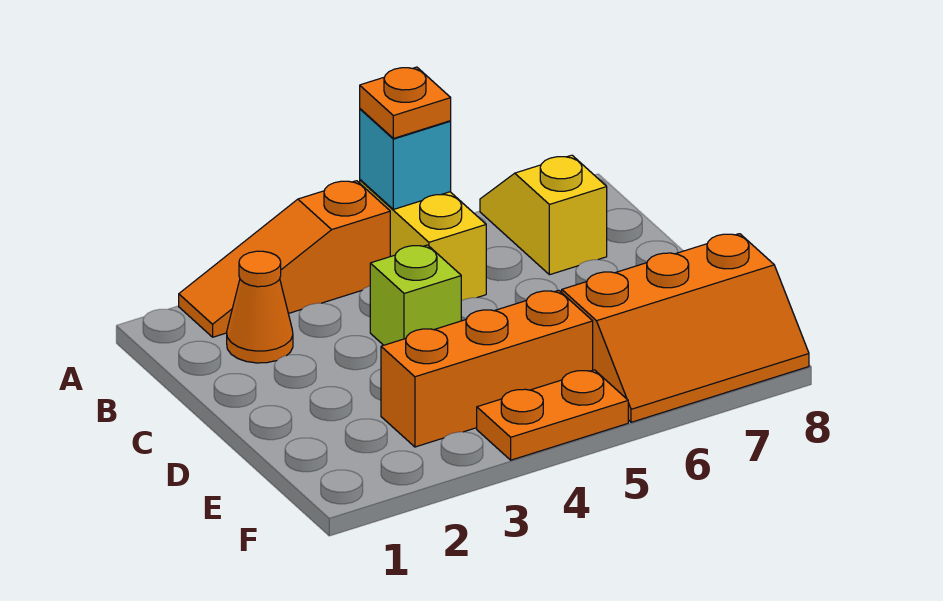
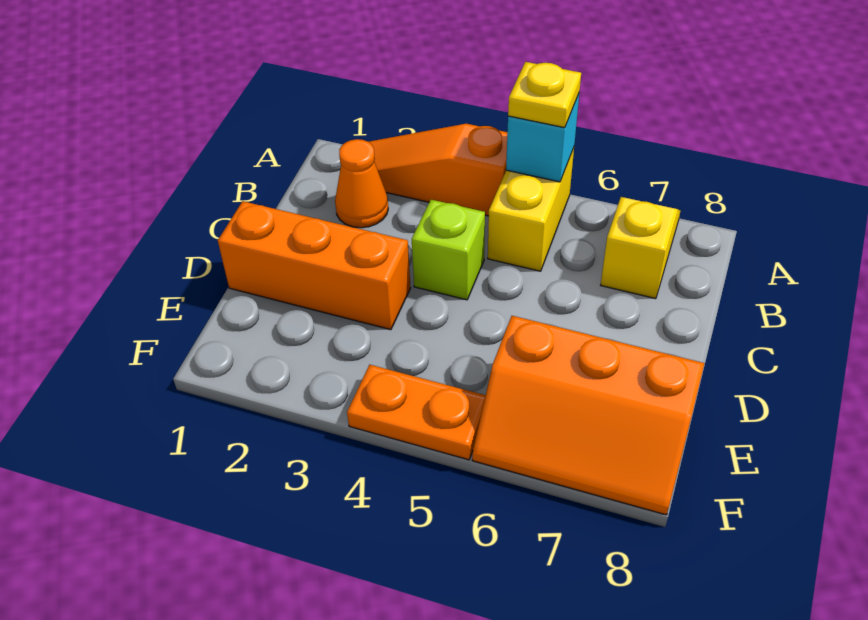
orange plate A5 level 3 -> yellow plate A5 level 3
orange brick E3:E5 level 1 -> orange brick D1:D3 level 1

